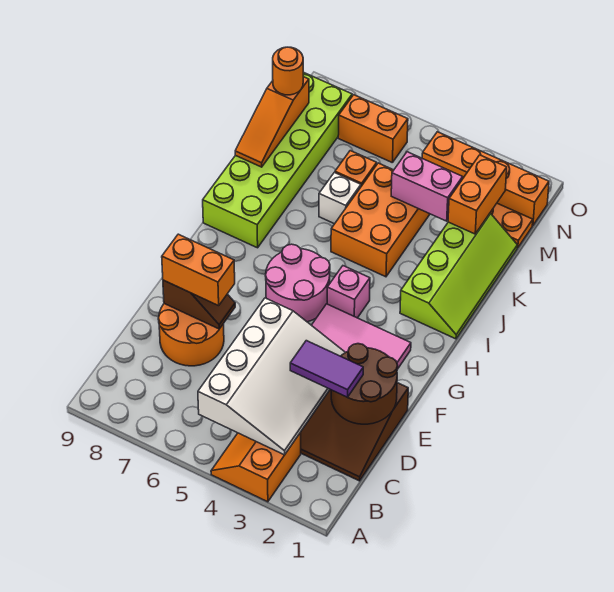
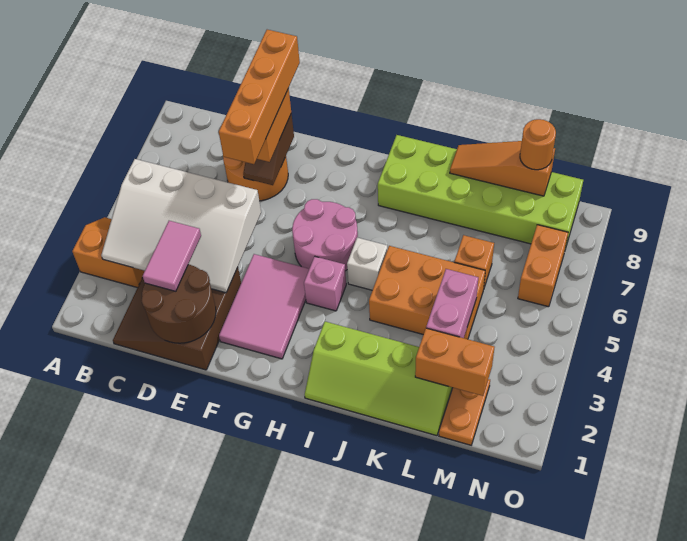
purple tile D2:D3 level 3 -> pink tile D2:D3 level 3
white brick K6 level 1 -> white brick I5 level 1
orange brick N1:N4 level 1 -> orange brick E6:E9 level 4

